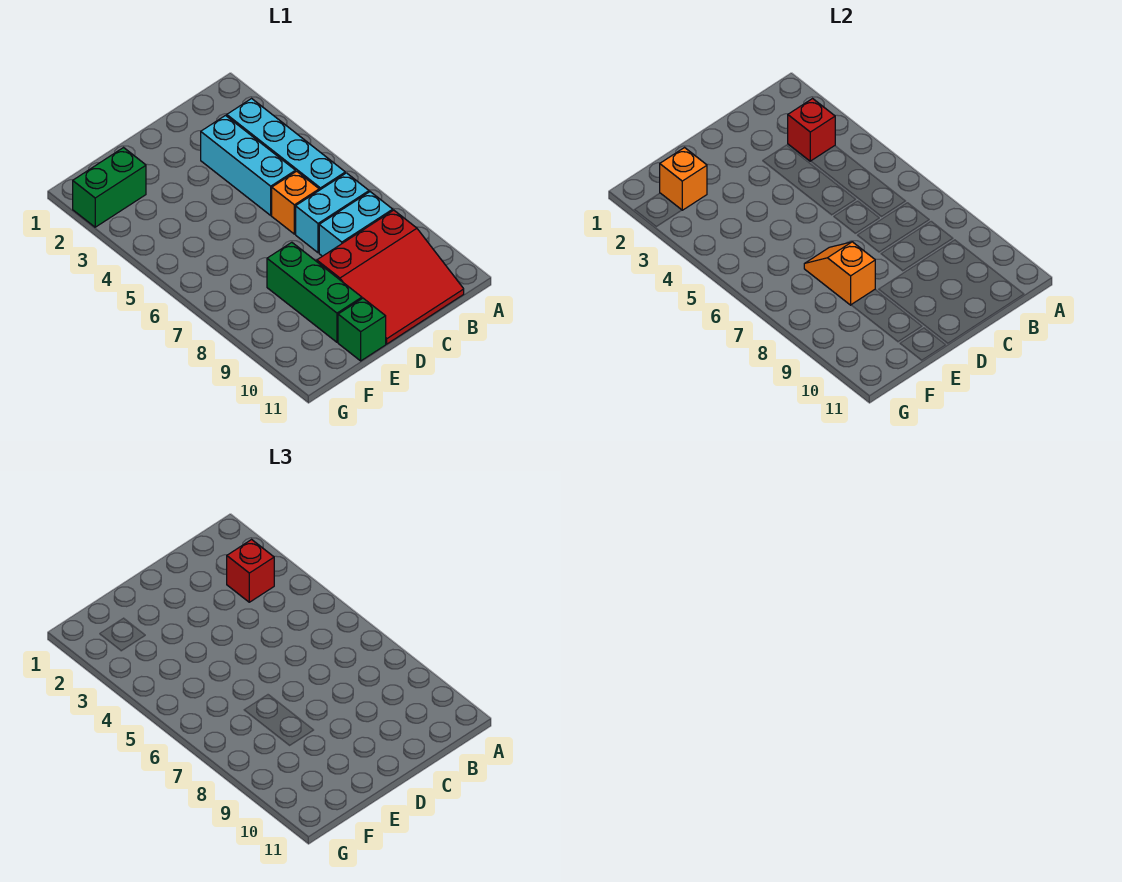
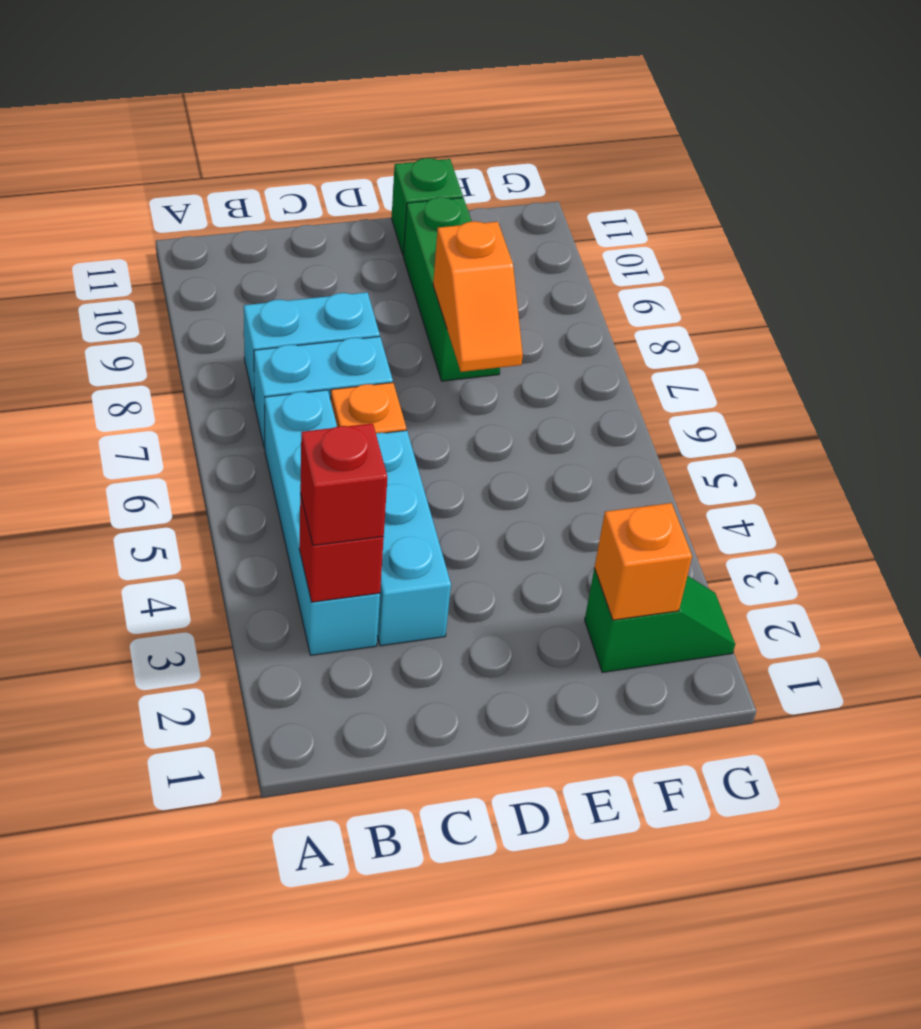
red slope B9:D11 level 1 top 9 -> none
green brick F2:G2 level 1 -> green slope F2:G2 level 1 top F

